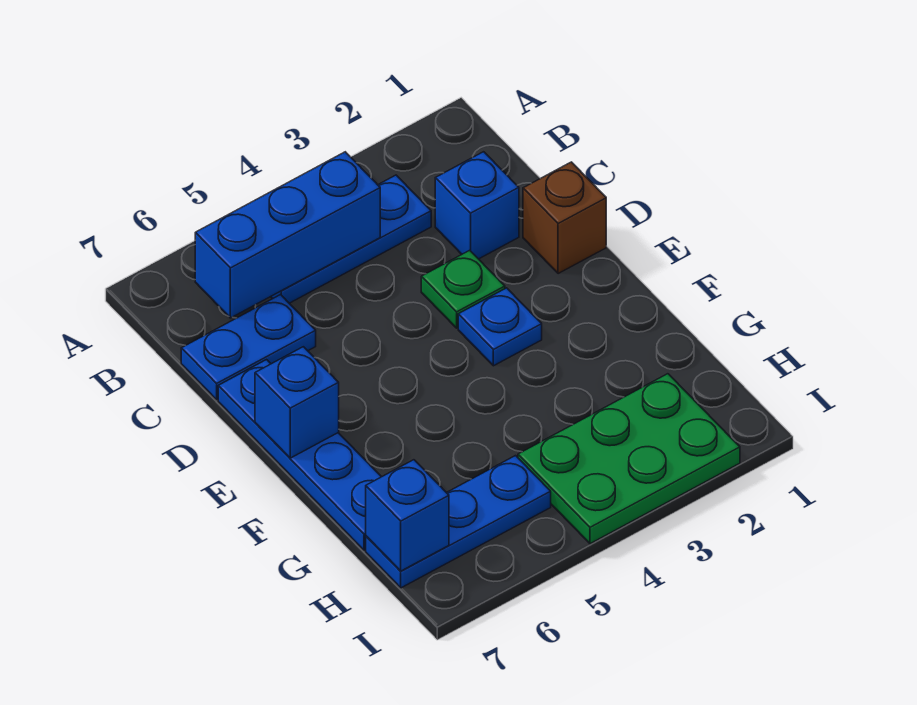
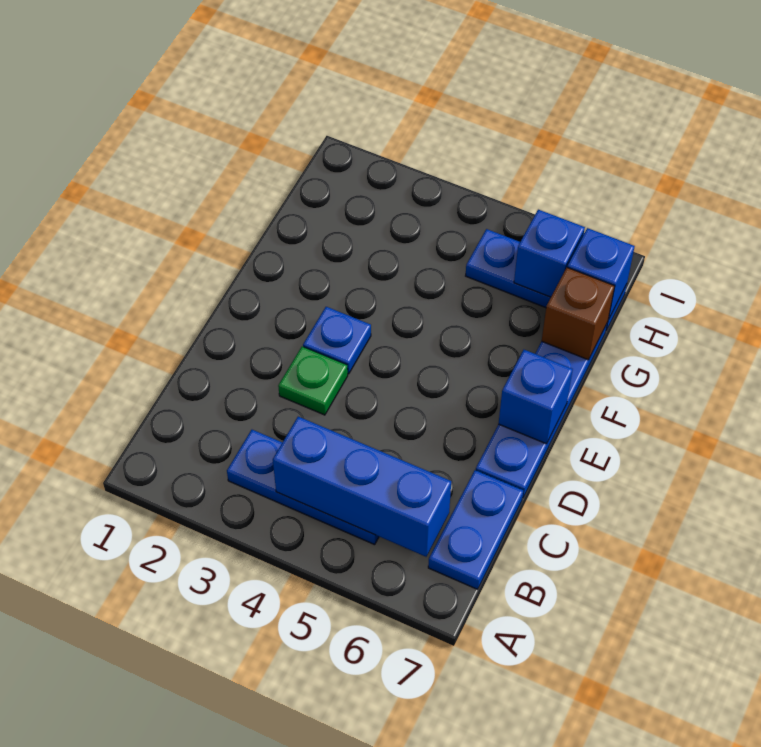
blue brick C2 level 1 -> blue brick H6 level 2
blue plate C6:C7 level 1 -> blue plate B7:C7 level 1
brown brick D1 level 1 -> brown brick G7 level 2
green plate H2:I4 level 1 -> none

